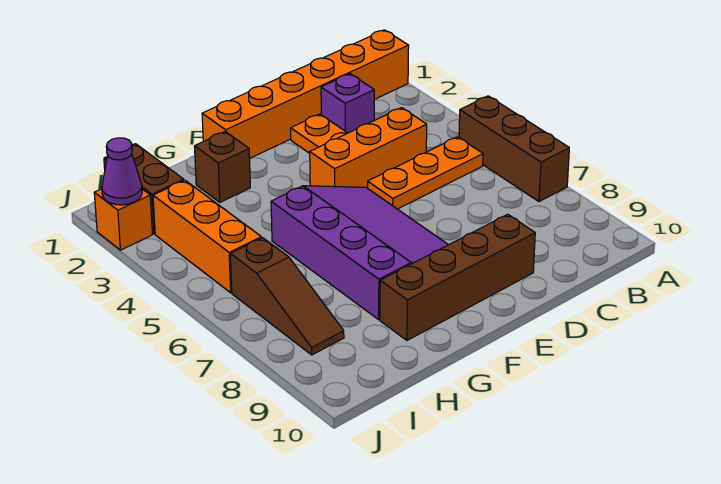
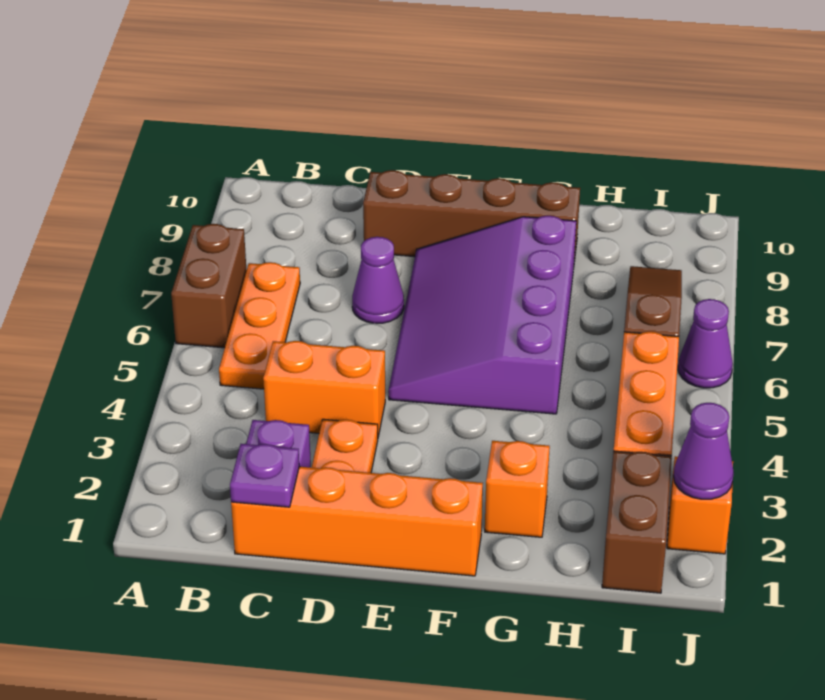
orange brick A1:F1 level 1 -> orange brick C1:F1 level 1
brown brick A5:A7 level 1 -> brown brick A6:A7 level 1
orange plate B5:D5 level 1 -> orange plate B5:B7 level 1
none -> purple plate C1 level 2
orange brick C4:E4 level 1 -> orange brick C4:D4 level 1
none -> purple cone D7 level 1
brown brick G2 level 1 -> orange brick G2 level 1
none -> purple cone J6 level 1

